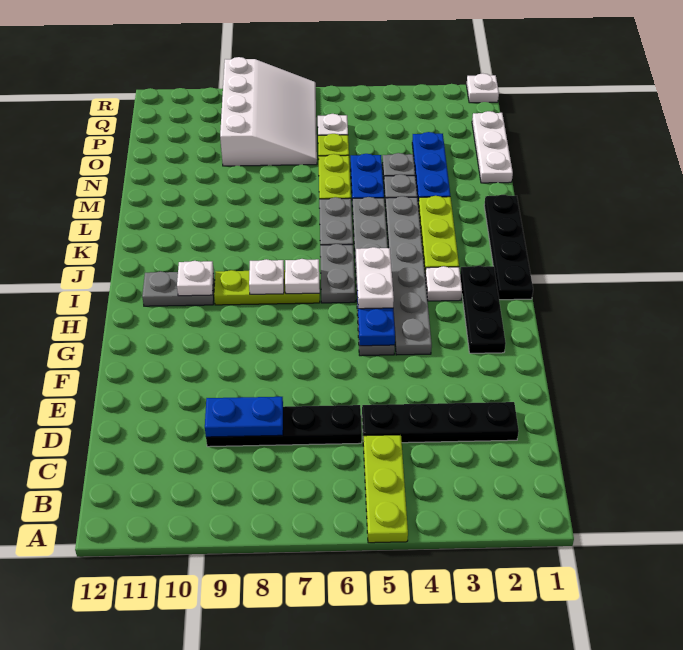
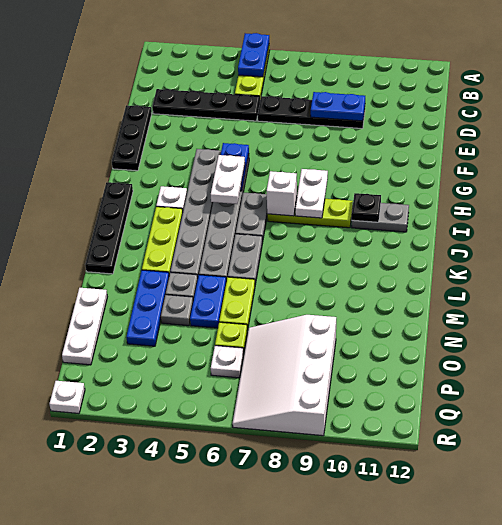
none -> blue plate A5:B5 level 2
black plate G2:I2 level 1 -> black plate E1:G1 level 1
white plate I7 level 2 -> white brick I7 level 2
white plate I8 level 2 -> white plate H8:I8 level 2
white plate I10 level 2 -> black plate I10 level 2

